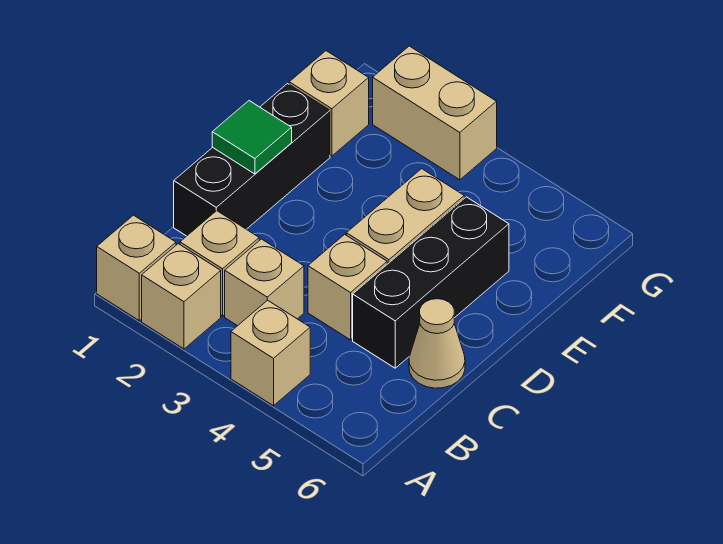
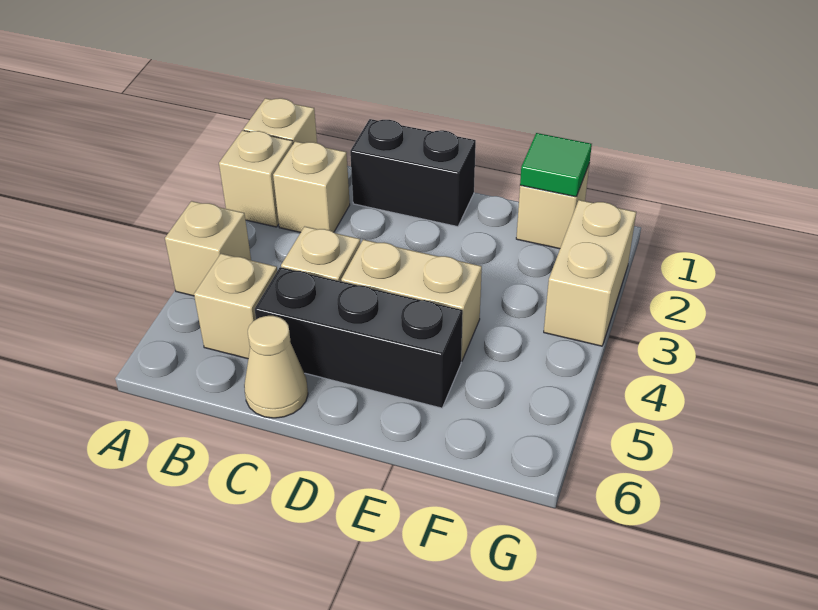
tan brick B3 level 1 -> tan brick B5 level 1
black brick C1:E1 level 1 -> black brick C1:D1 level 1
green tile D1 level 2 -> green tile F1 level 2

